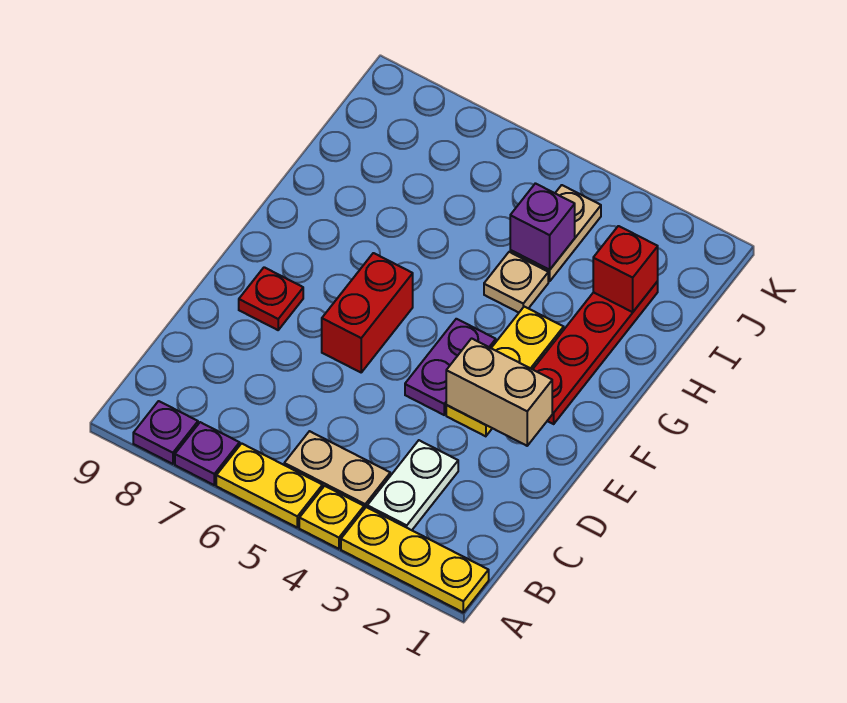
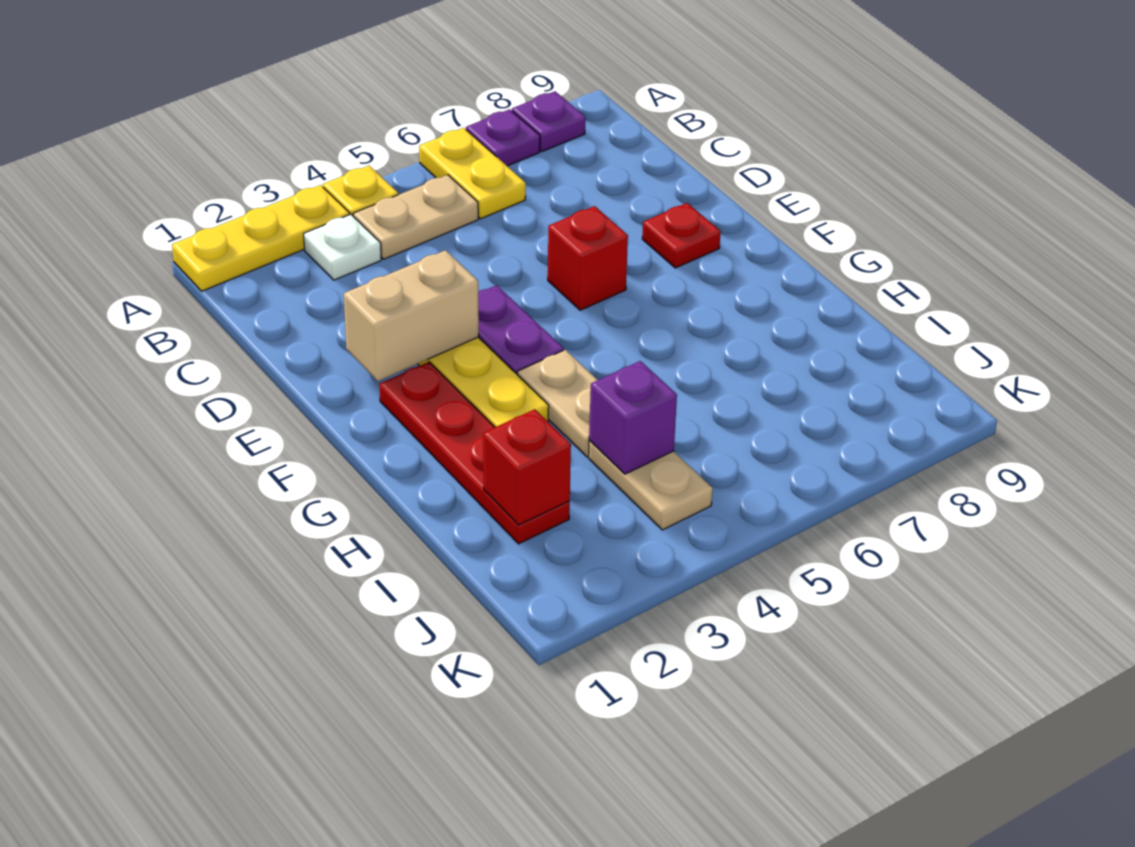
yellow plate A5:A6 level 1 -> yellow plate A6:B6 level 1
white plate B3:C3 level 1 -> white plate B3 level 1
red brick E6:F6 level 1 -> red brick E6 level 1
tan plate H4 level 1 -> tan plate G4:H4 level 1

